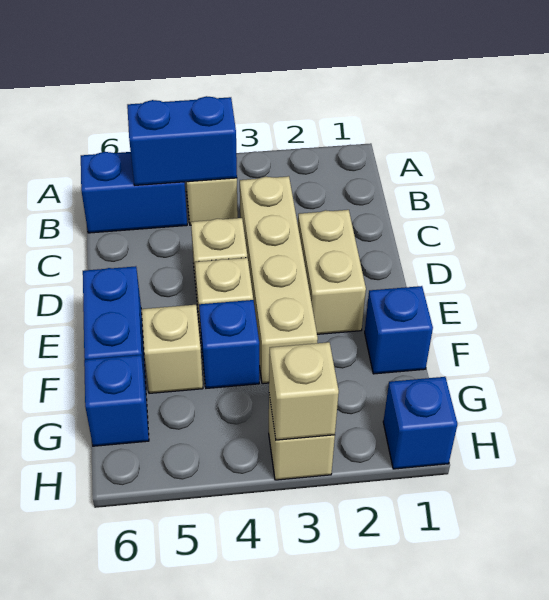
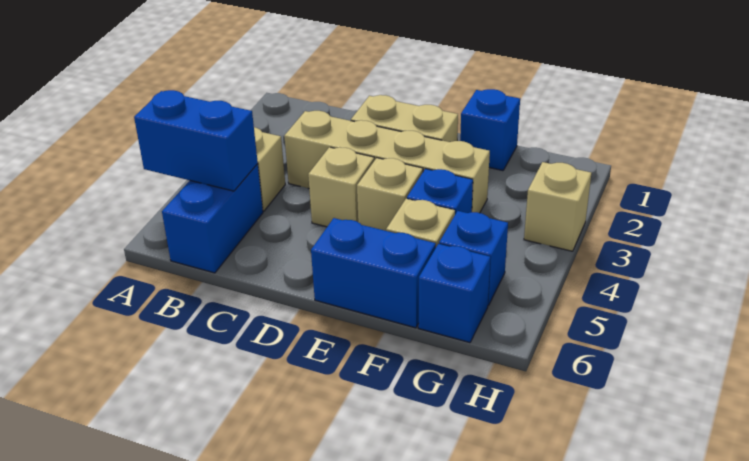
blue brick B4:B5 level 2 -> blue brick A5:B5 level 2
blue brick H1 level 1 -> blue brick G5 level 1
tan brick H3 level 2 -> none

